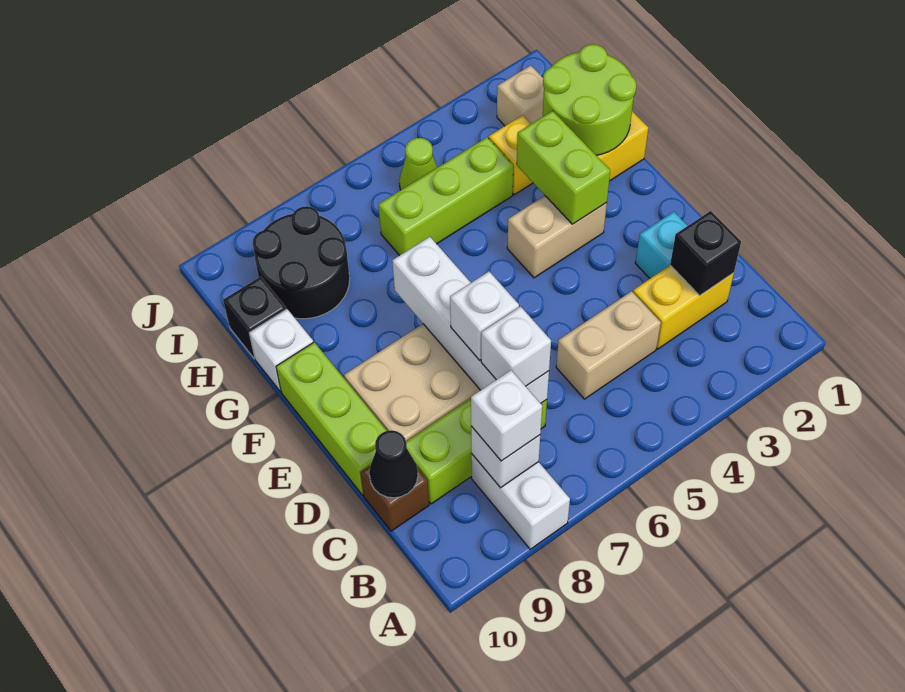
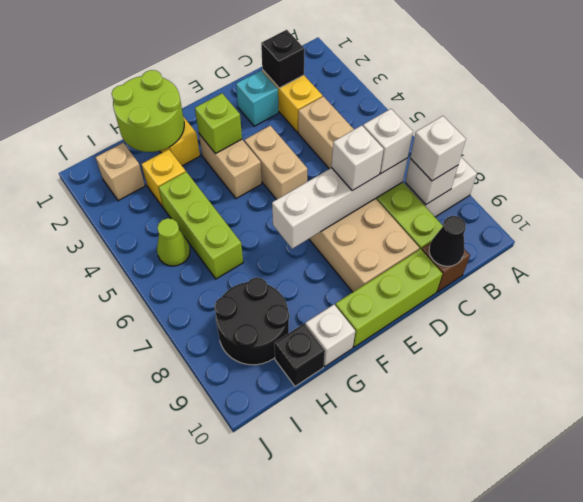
none -> tan brick E4:E5 level 1
lime brick F3:G3 level 2 -> lime brick F3 level 2

